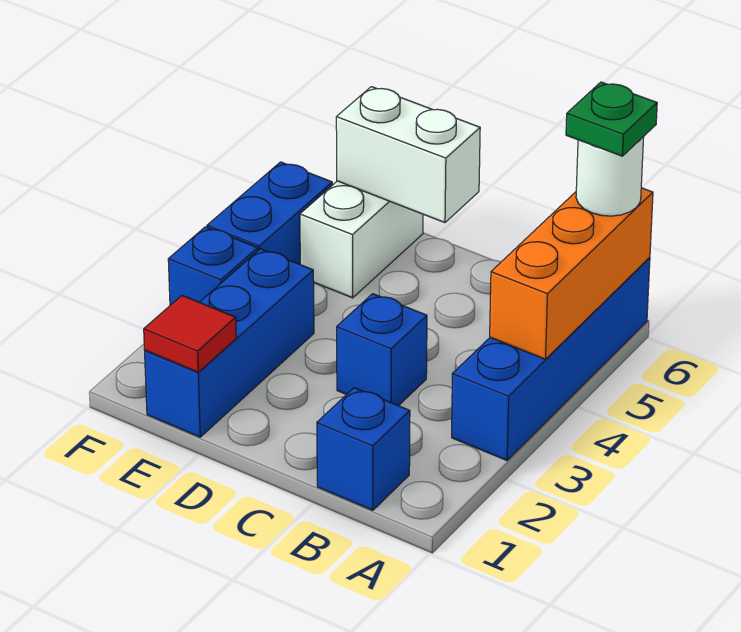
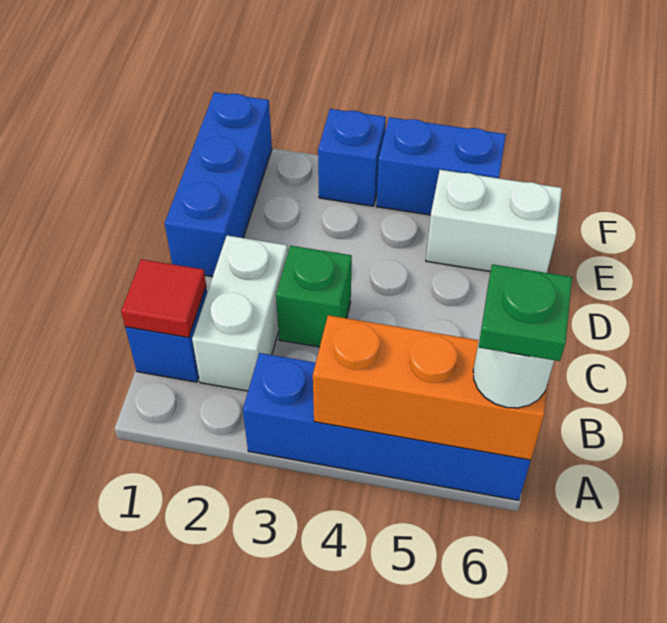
blue brick C3 level 1 -> green brick C3 level 1
white brick D6:E6 level 2 -> white brick B2:C2 level 1
blue brick E1:E3 level 1 -> blue brick D1:F1 level 1
red tile E1 level 2 -> red tile B1 level 2

